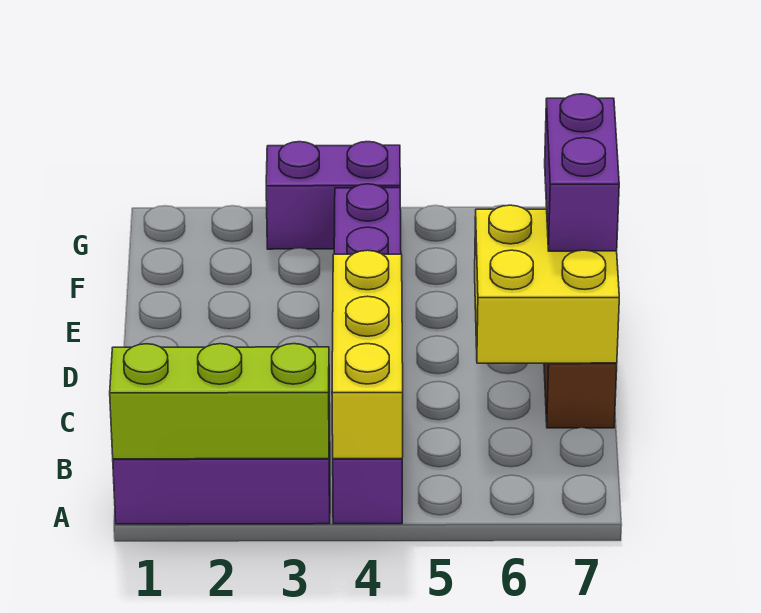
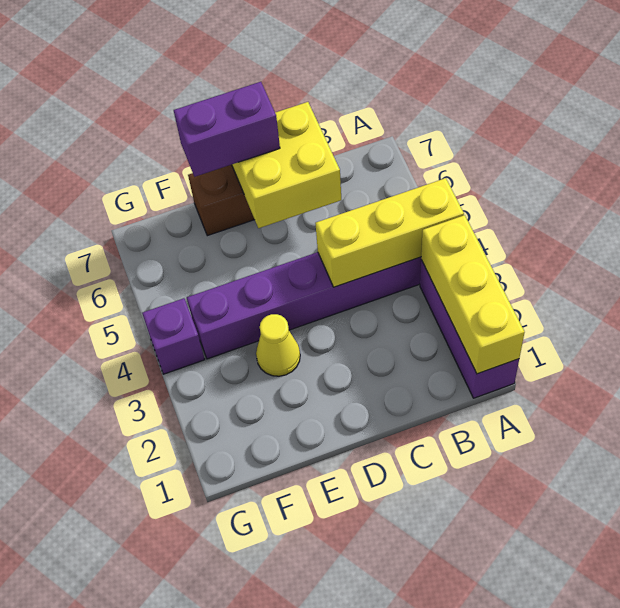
lime brick A1:A3 level 2 -> yellow brick A1:A3 level 2
none -> yellow cone E3 level 1
purple brick G3:G4 level 1 -> purple brick G4 level 1

